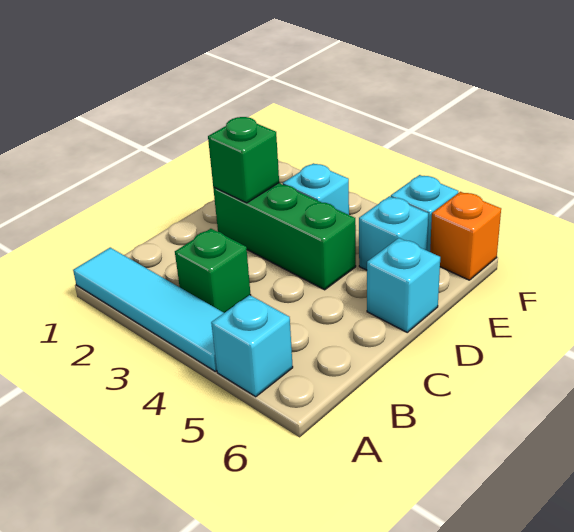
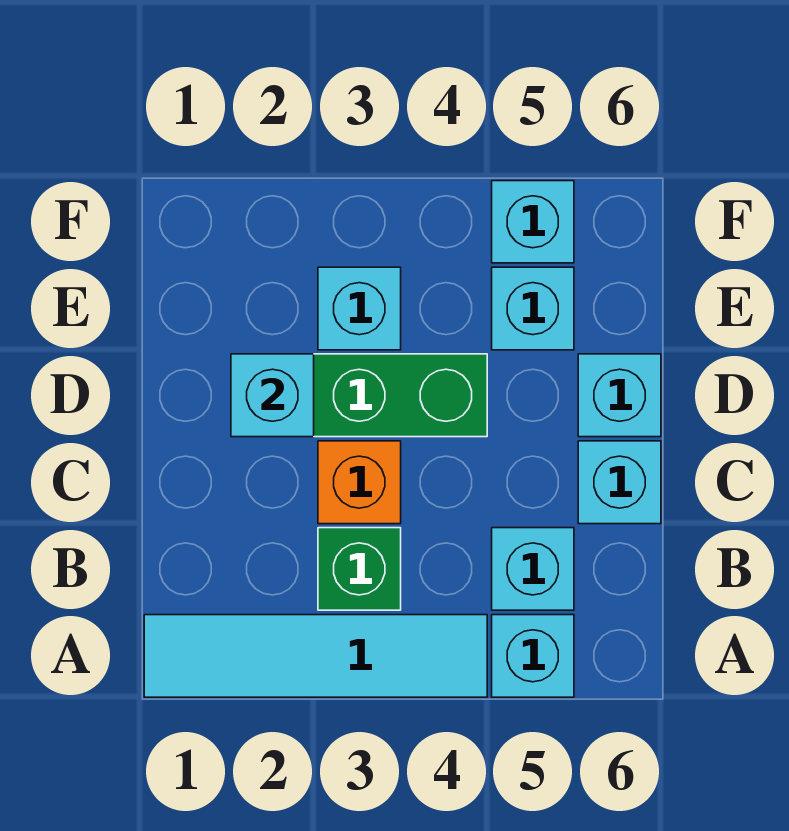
none -> cyan brick B5 level 1
none -> cyan brick C6 level 1
green brick D2 level 2 -> cyan brick D2 level 2
orange brick F6 level 1 -> orange brick C3 level 1

